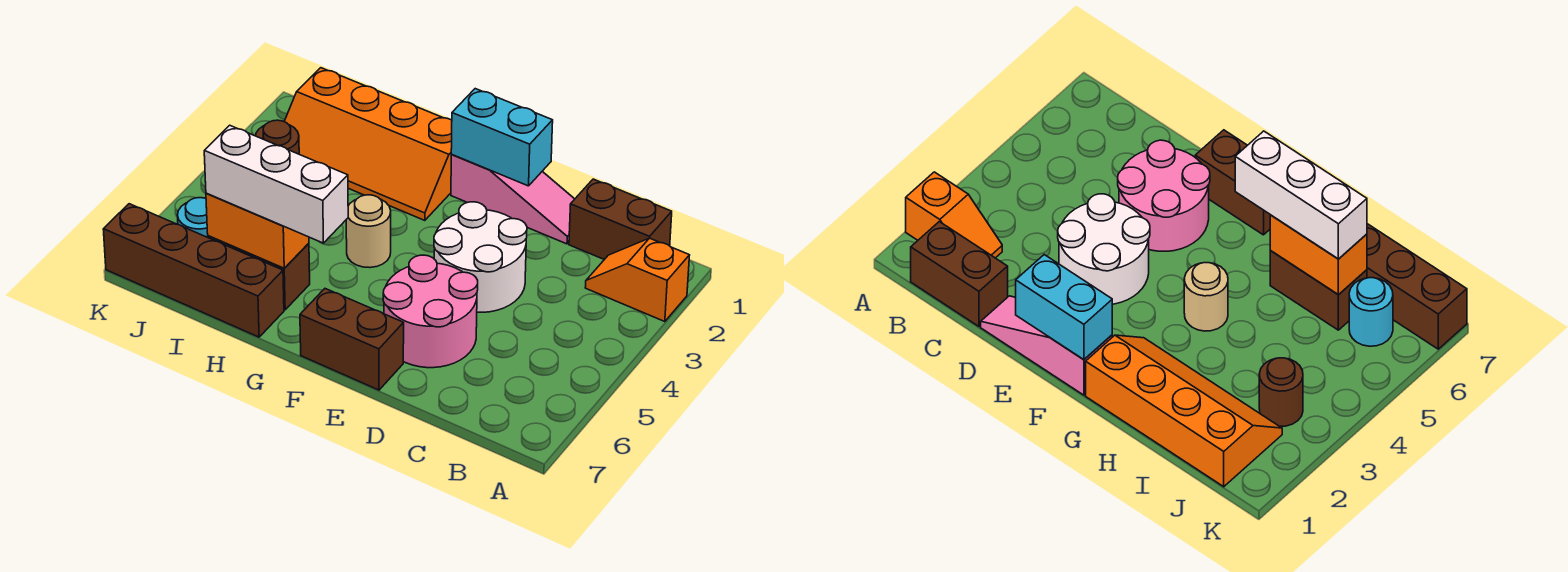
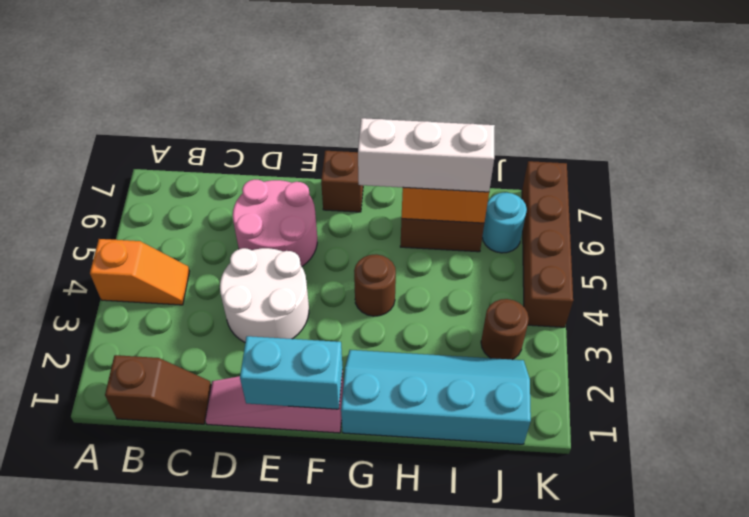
orange slope A2:B2 level 1 top A -> orange slope A4:B4 level 1 top A
brown brick B1:C1 level 1 -> brown slope B1:C1 level 1 top B
brown brick E7:F7 level 1 -> brown brick F7 level 1
orange slope G1:J2 level 1 top 1 -> cyan slope G1:J2 level 1 top 1
tan round brick G4 level 1 -> brown round brick G4 level 1
brown brick H7:K7 level 1 -> brown brick K4:K7 level 1

